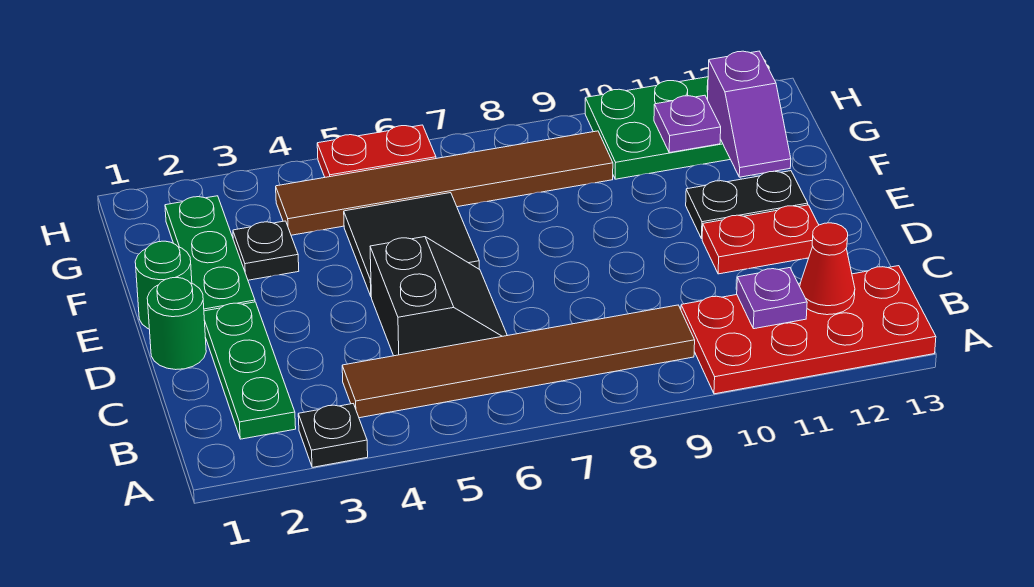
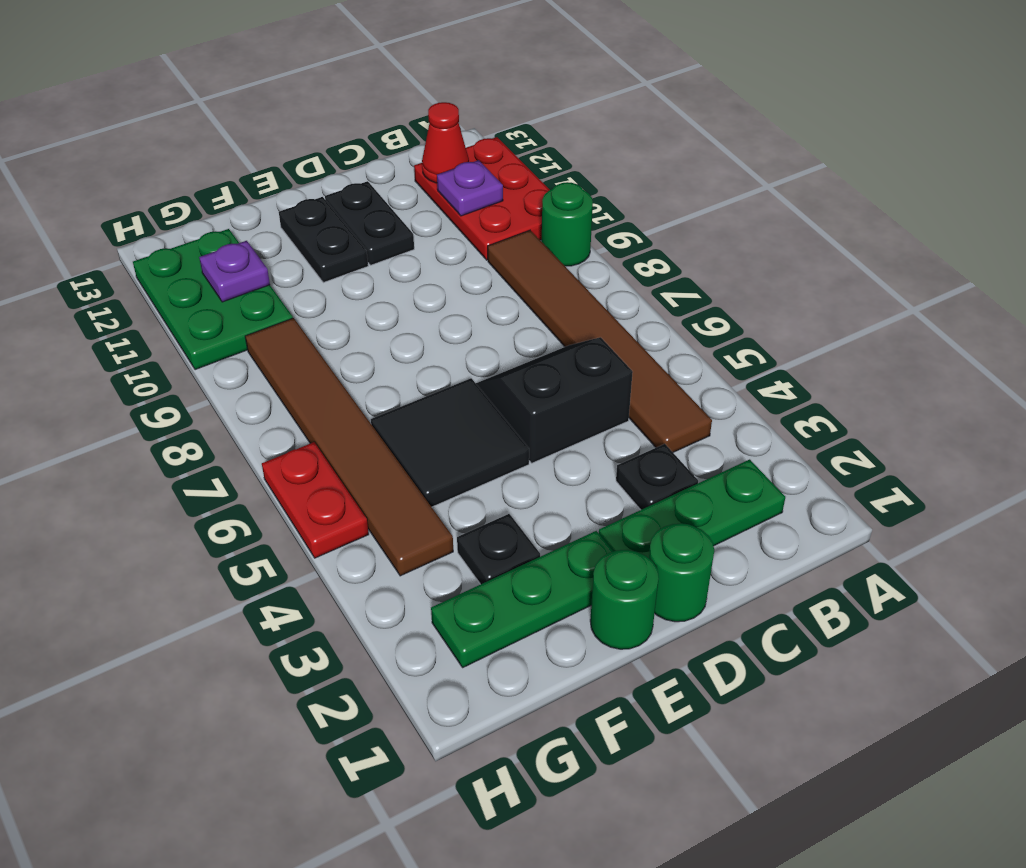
black plate A3 level 1 -> black plate C3 level 1
none -> green round brick A9 level 1
red plate A10:B13 level 1 -> red plate A10:B12 level 1
red plate D11:D12 level 1 -> black plate D11:D12 level 1
purple slope F12:G12 level 2 top G -> none

